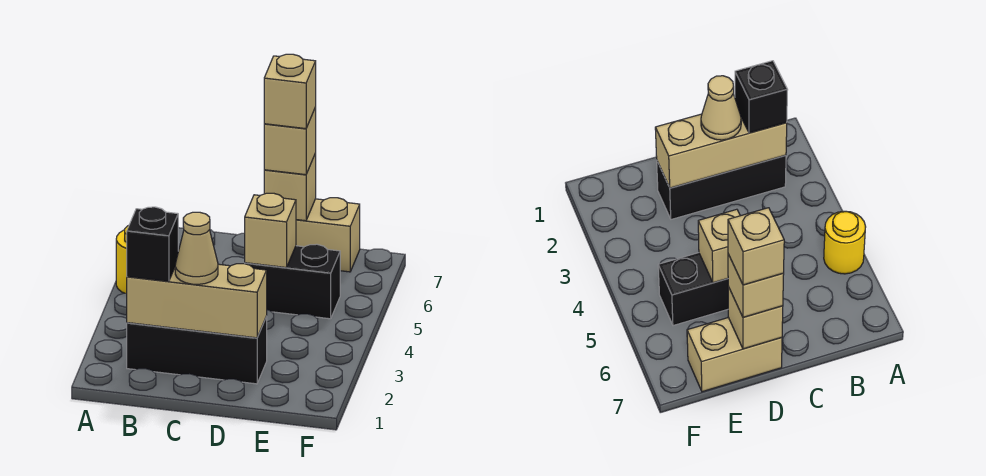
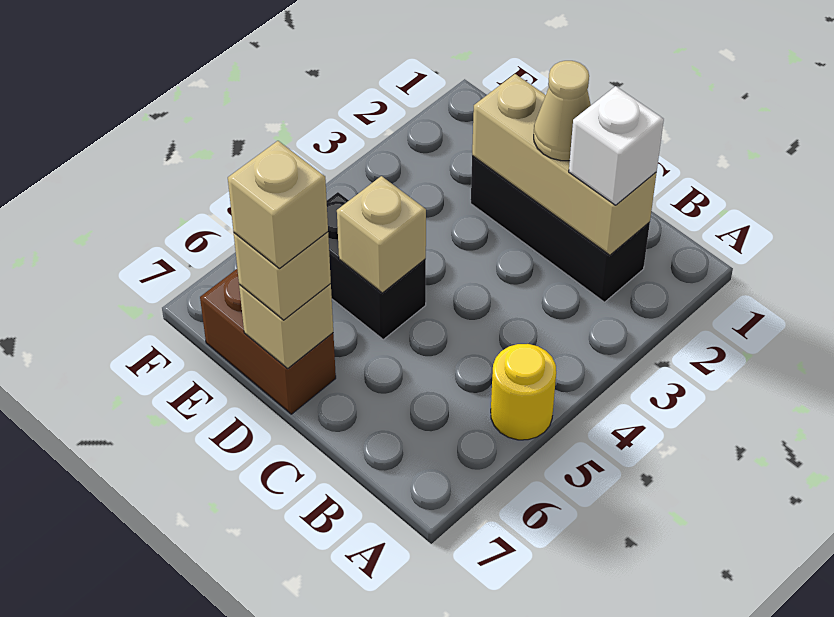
black brick B2 level 3 -> white brick B2 level 3
tan brick D7:E7 level 1 -> brown brick D7:E7 level 1

